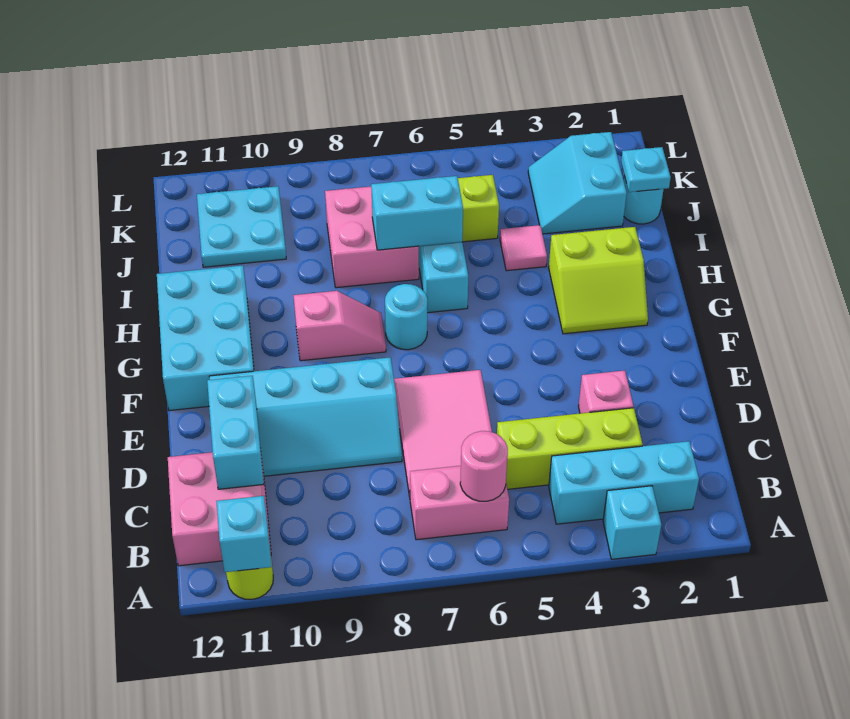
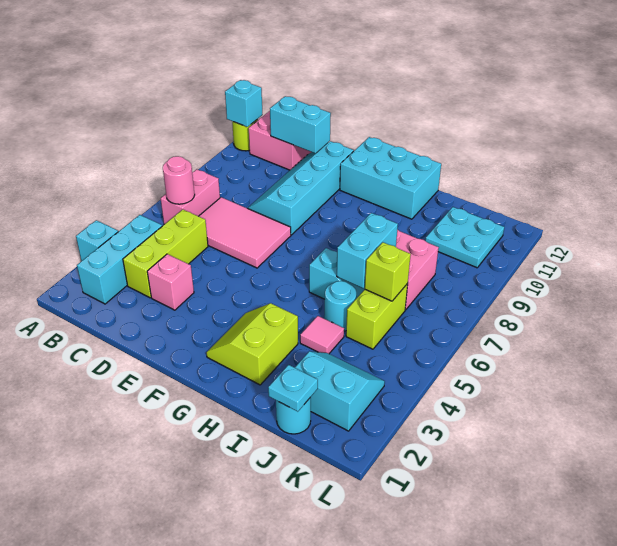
cyan round brick G7 level 1 -> cyan round brick I5 level 1
pink slope G8:G9 level 1 top 9 -> none
none -> lime brick J6 level 2

